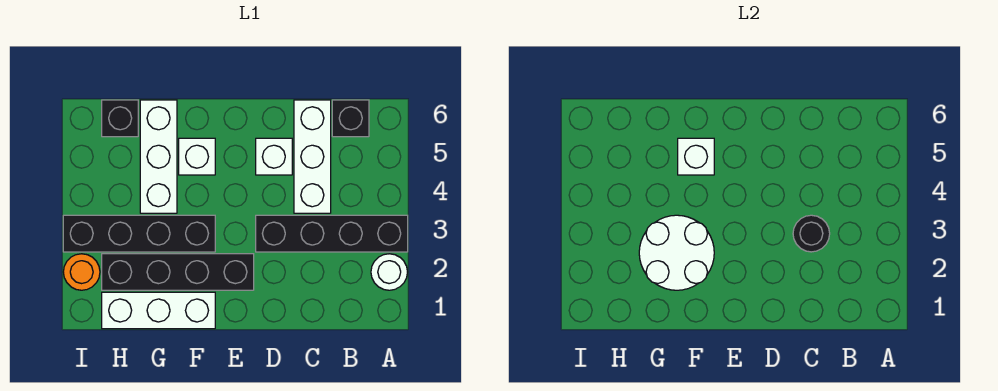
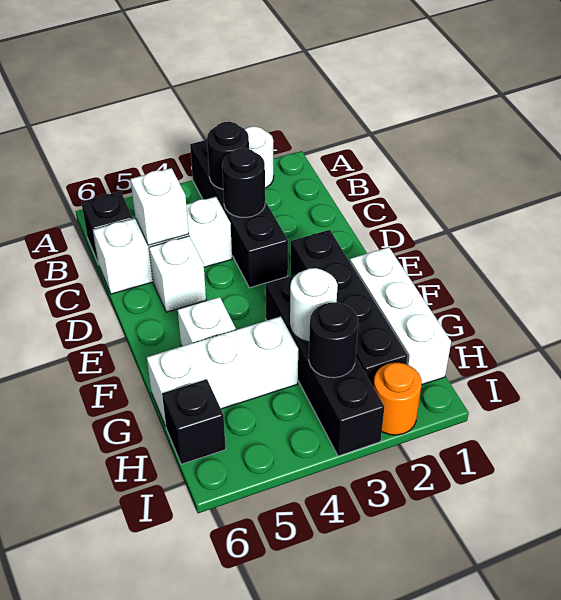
none -> black round brick B3 level 2
white round brick F2:G3 level 2 -> white round brick G3 level 2
white brick F5 level 2 -> white brick C5 level 2
none -> black round brick H3 level 2

